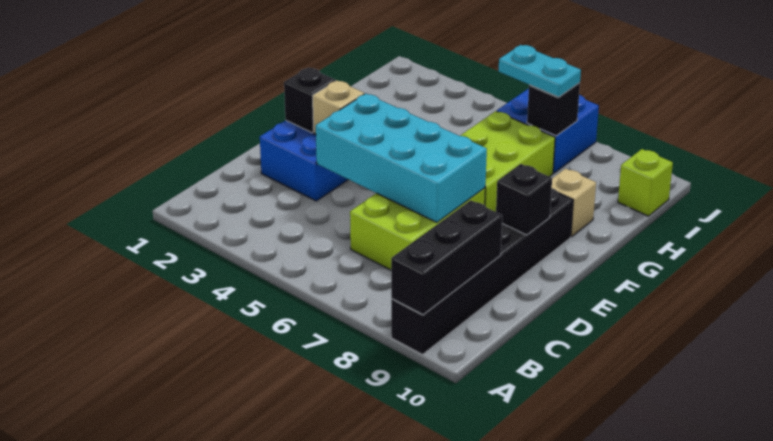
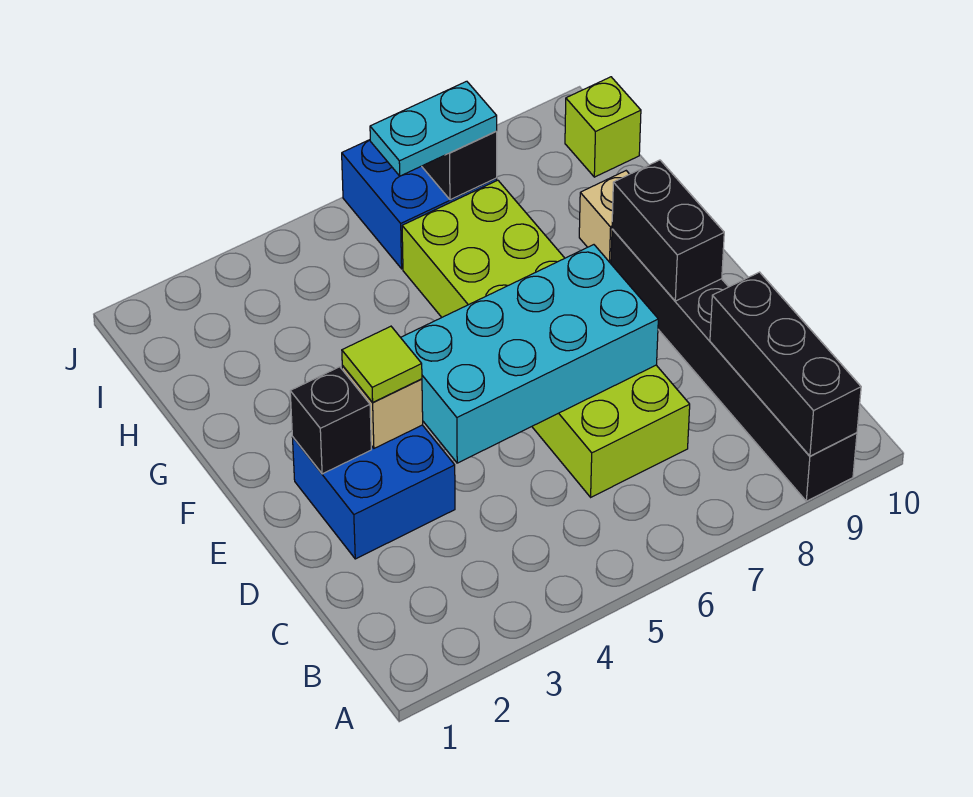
none -> lime tile E3 level 3
black brick E9 level 2 -> black brick E9:F9 level 2

